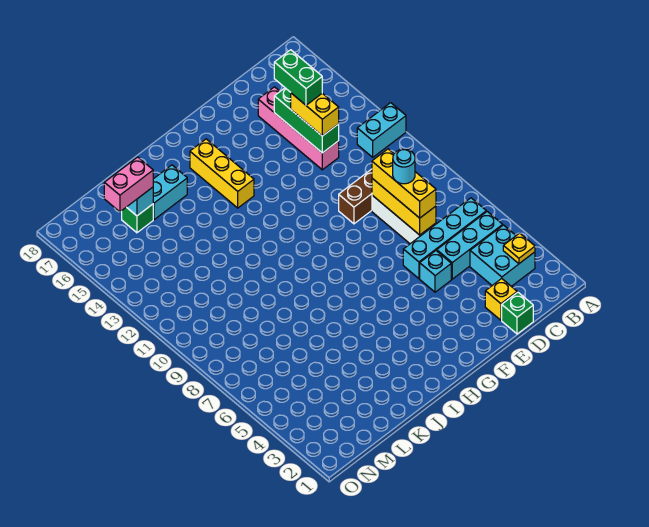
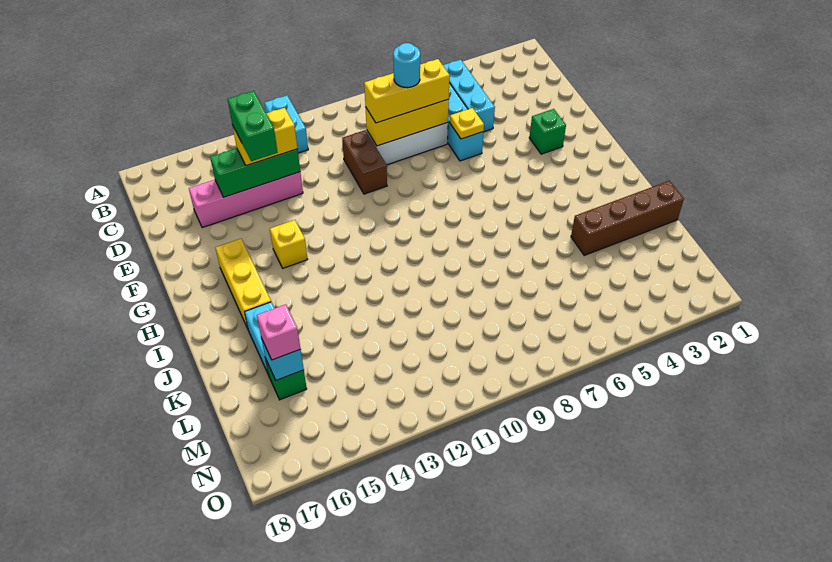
cyan brick B3:C4 level 1 -> none
yellow plate B3 level 2 -> yellow plate E6 level 2
green brick D1 level 1 -> green brick F3 level 1
yellow brick D2 level 1 -> yellow brick G14 level 1
green brick D14:D15 level 4 -> green brick D14:E14 level 4
cyan brick E5 level 1 -> none
yellow brick H14:H16 level 1 -> yellow brick G16:I16 level 1
none -> brown brick K1:K4 level 1
pink brick L16:M16 level 3 -> pink brick L16 level 3

